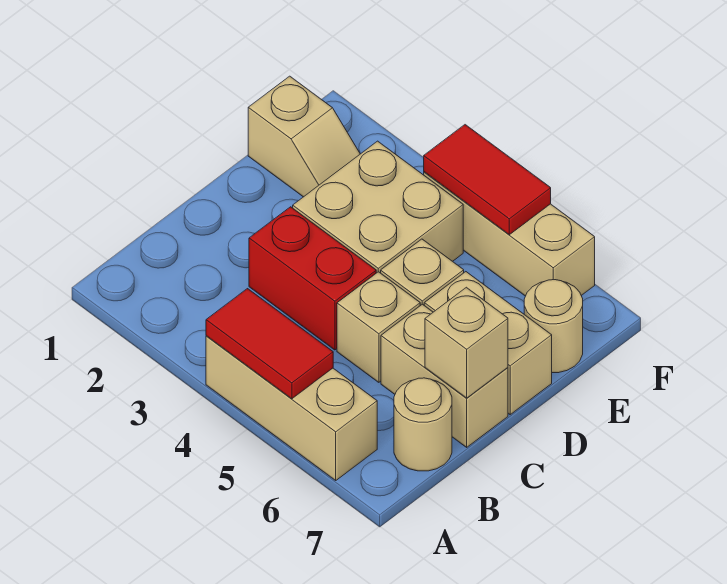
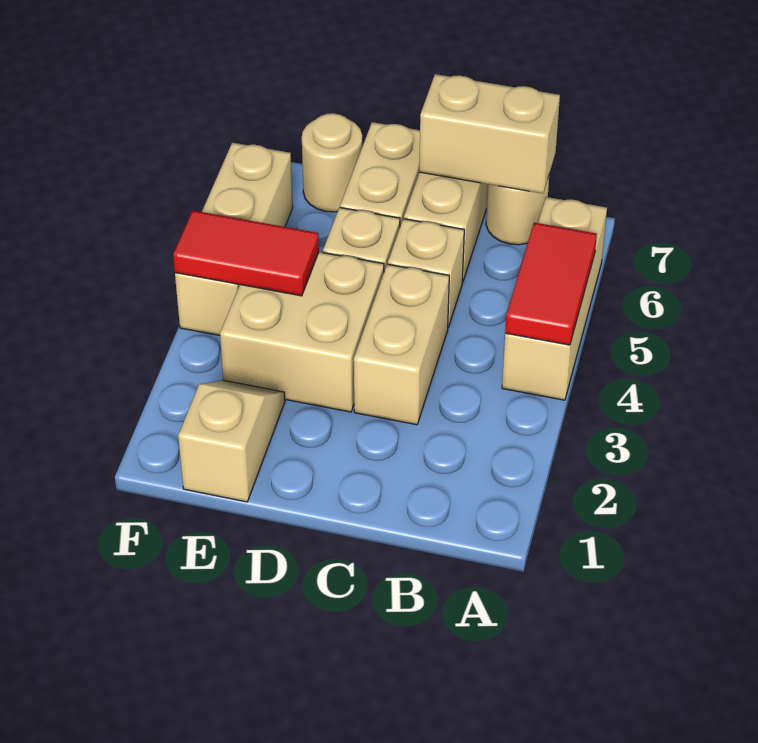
red brick C3:C4 level 1 -> tan brick C3:C4 level 1
tan brick C7 level 2 -> tan brick B7:C7 level 2
red tile F4:F5 level 2 -> red tile E4:F4 level 2

